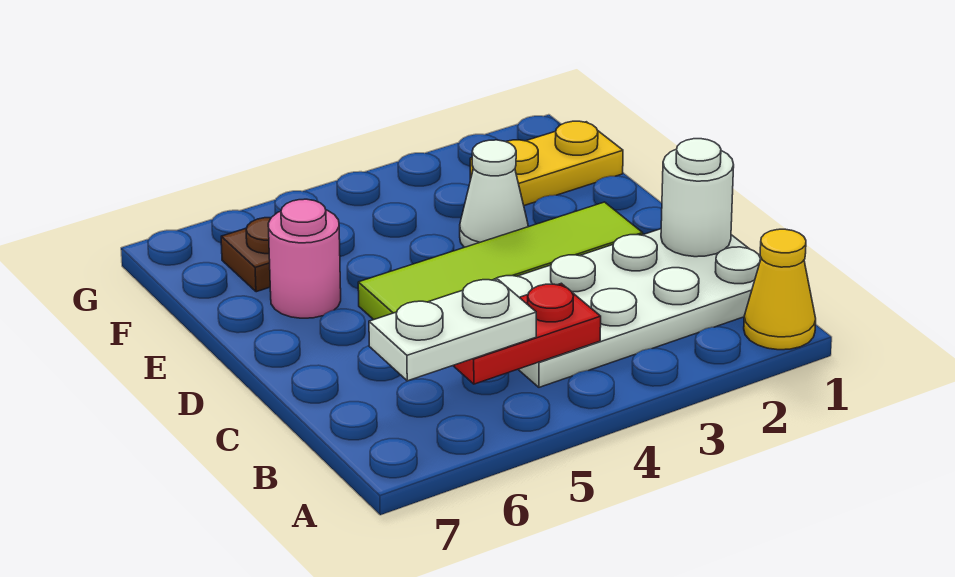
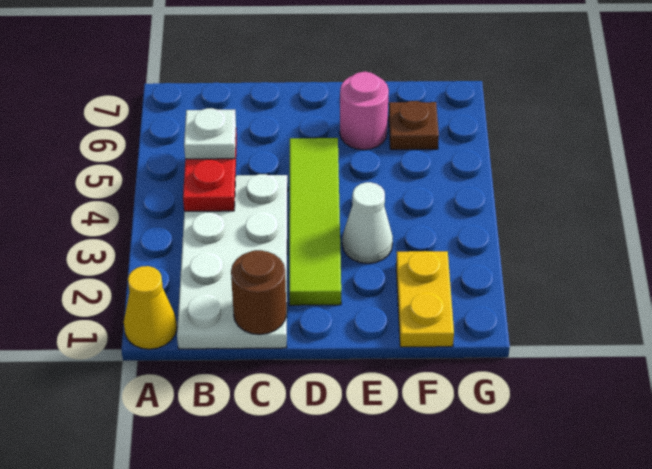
white plate B5:B6 level 3 -> white plate B5 level 3
white round brick C1 level 2 -> brown round brick C1 level 2

